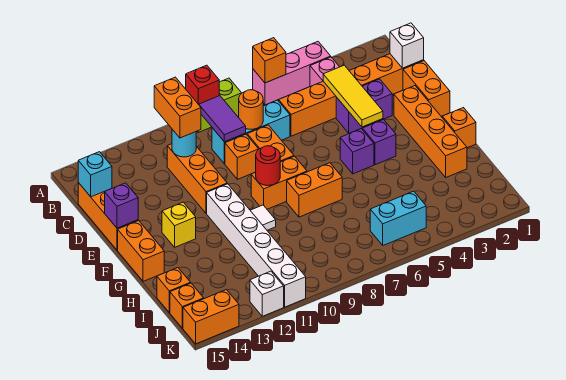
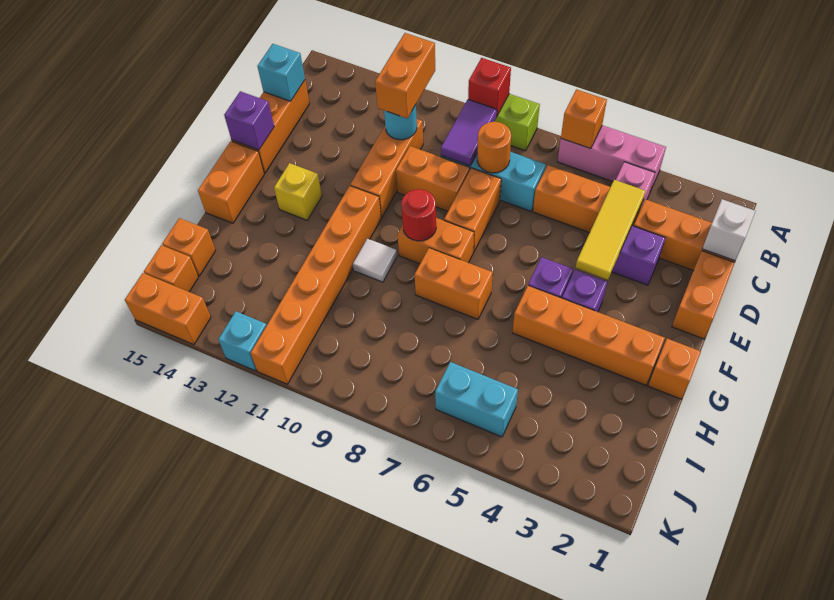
orange brick D9 level 1 -> orange brick D9:D10 level 1
orange brick E2:H2 level 1 -> orange brick G2:G5 level 1
white brick F11:K11 level 1 -> orange brick F11:K11 level 1
white brick K12 level 1 -> cyan brick K12 level 1

